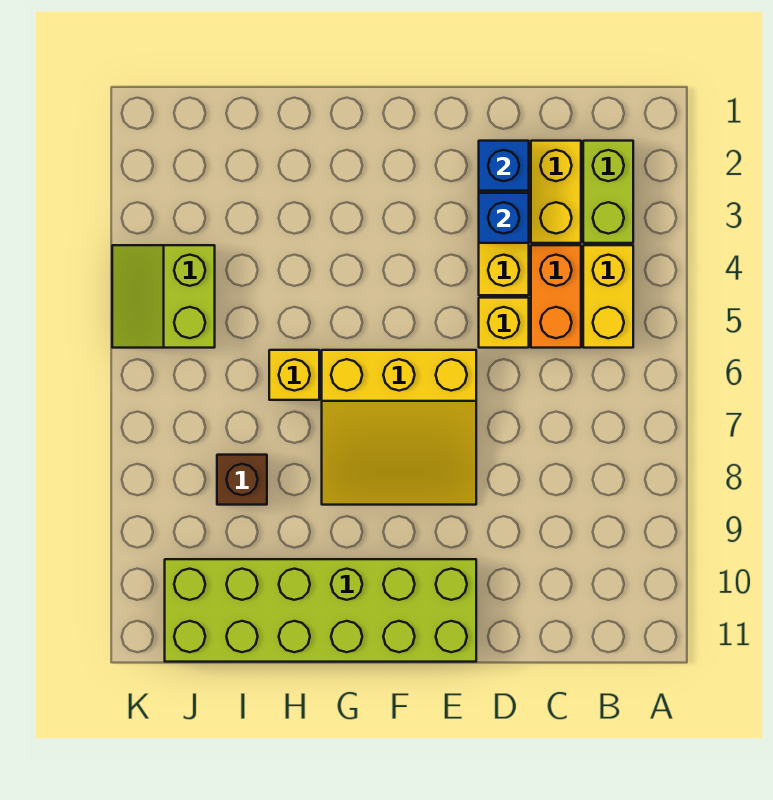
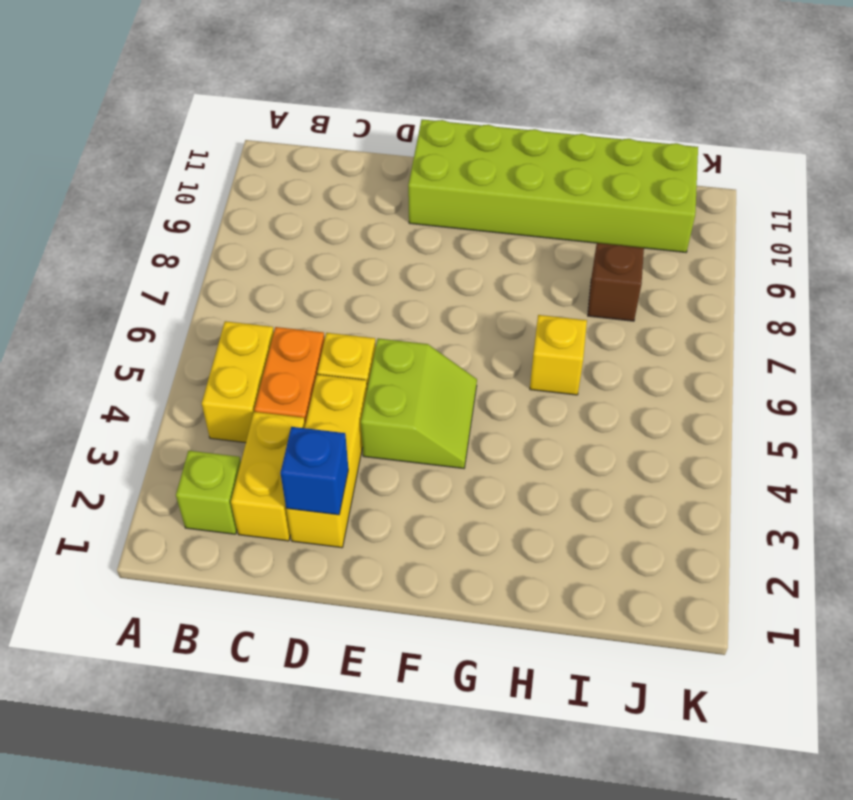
lime brick B2:B3 level 1 -> lime brick B2 level 1
blue brick D3 level 2 -> none
yellow slope E6:G8 level 1 top 6 -> none
lime slope J4:K5 level 1 top J -> lime slope E4:F5 level 1 top E

